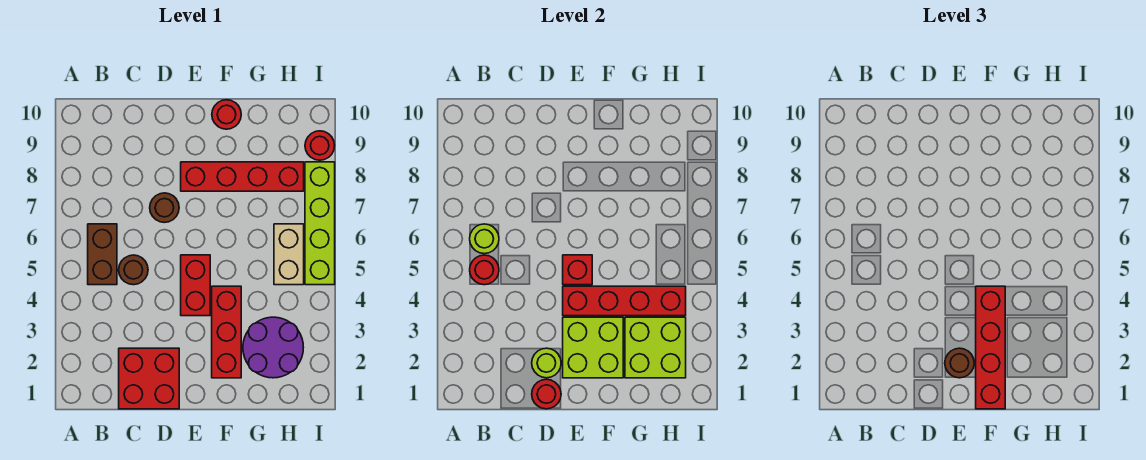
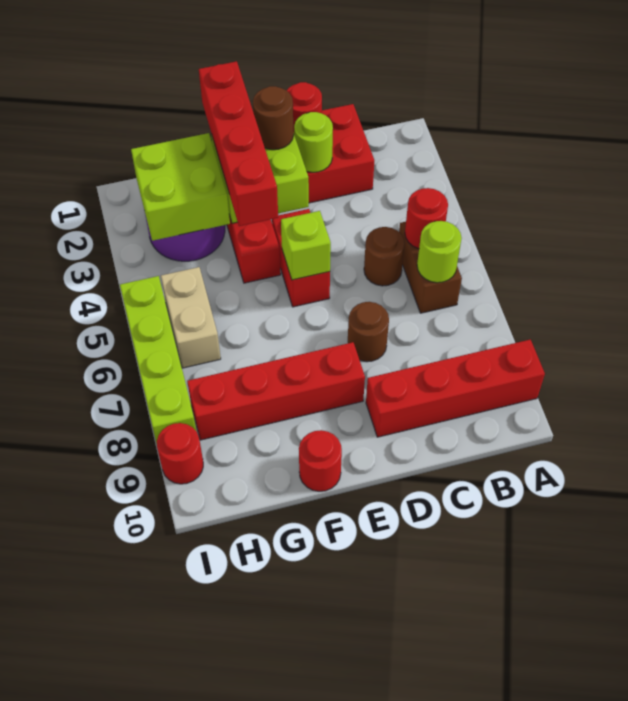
red brick E4:H4 level 2 -> red brick A9:D9 level 1
red brick E5 level 2 -> lime brick E5 level 2

